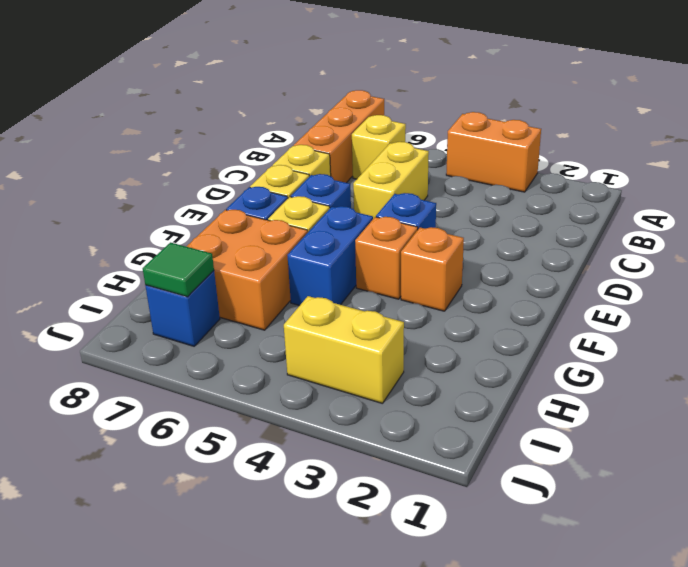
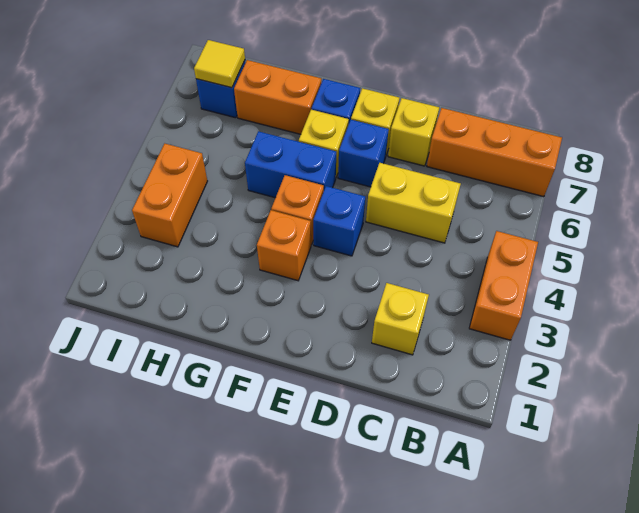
yellow brick B6 level 1 -> yellow brick C2 level 1
orange brick G6:H7 level 1 -> orange brick G7:H7 level 1
yellow brick I3:I4 level 1 -> orange brick I3:I4 level 1
green tile I7 level 2 -> yellow tile I7 level 2

